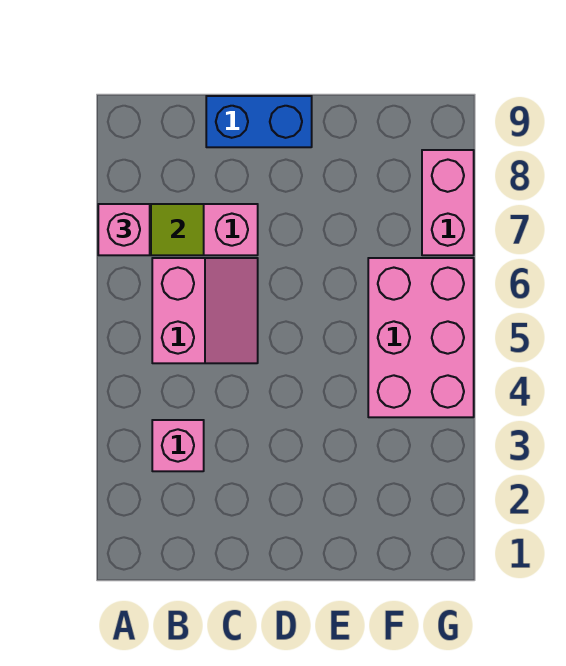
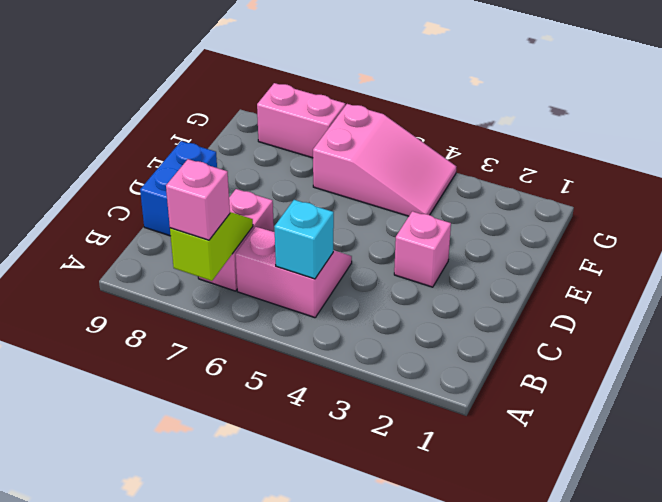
pink brick B3 level 1 -> pink brick D3 level 1
none -> cyan brick B5 level 2
pink brick F4:G6 level 1 -> pink slope F4:G6 level 1 top 6

